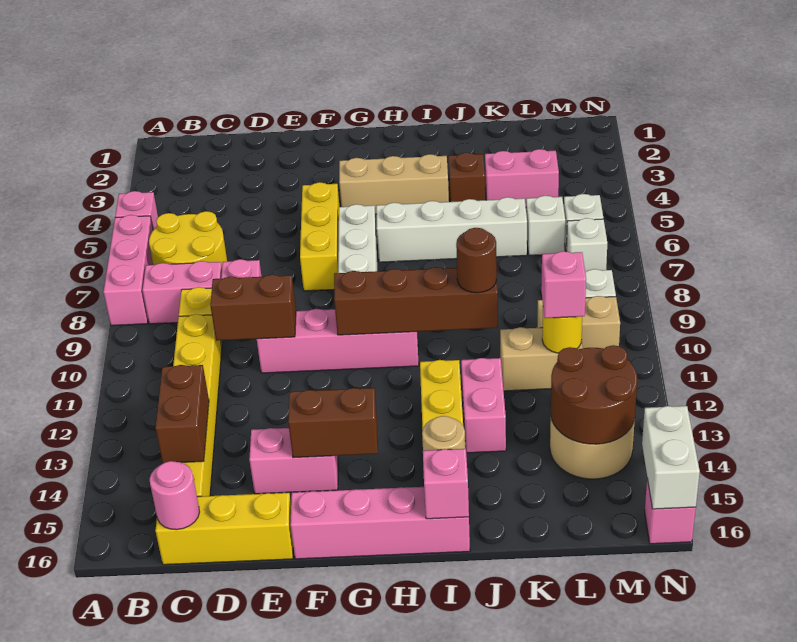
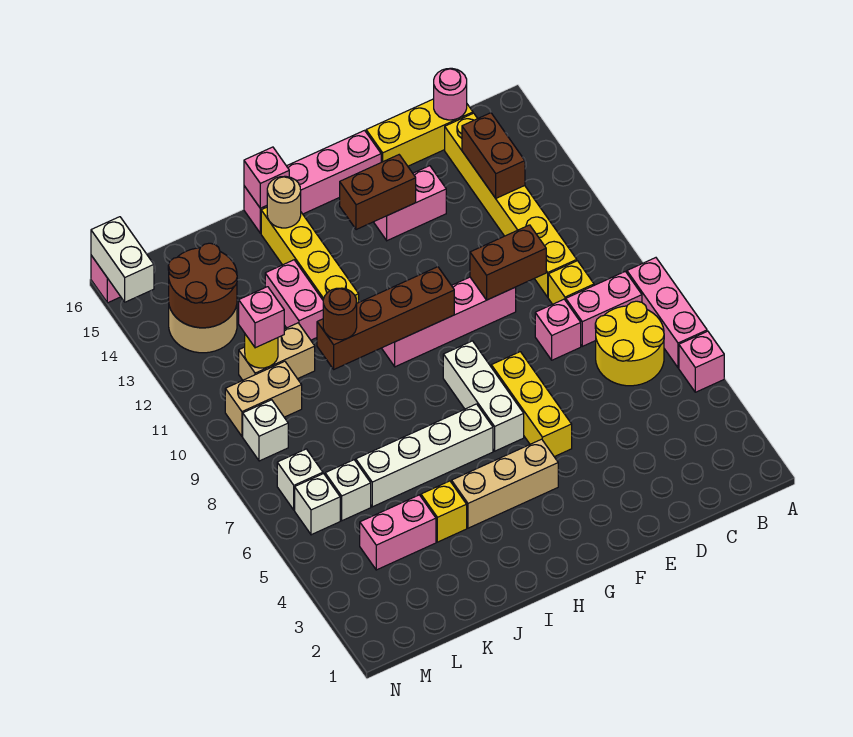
brown brick J4 level 1 -> yellow brick J4 level 1

